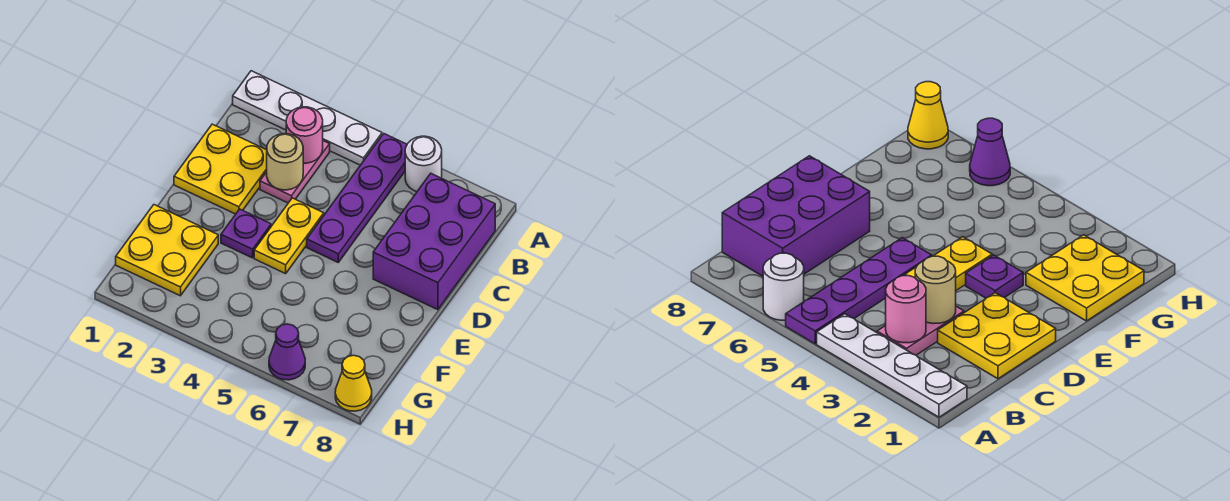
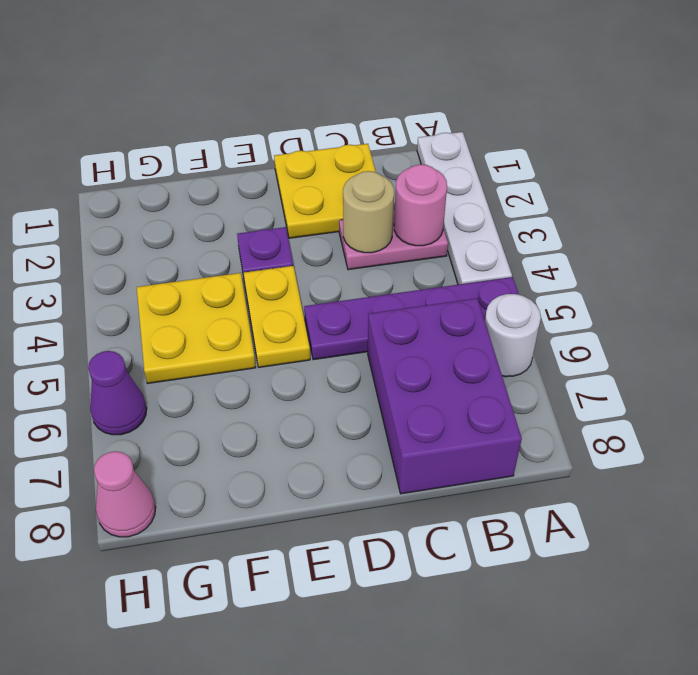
purple brick B7:D8 level 1 -> purple brick B6:C8 level 1
yellow plate D4:E4 level 1 -> yellow plate E4:E5 level 1
yellow plate F1:G2 level 1 -> yellow plate F4:G5 level 1
yellow cone H8 level 1 -> pink cone H8 level 1

